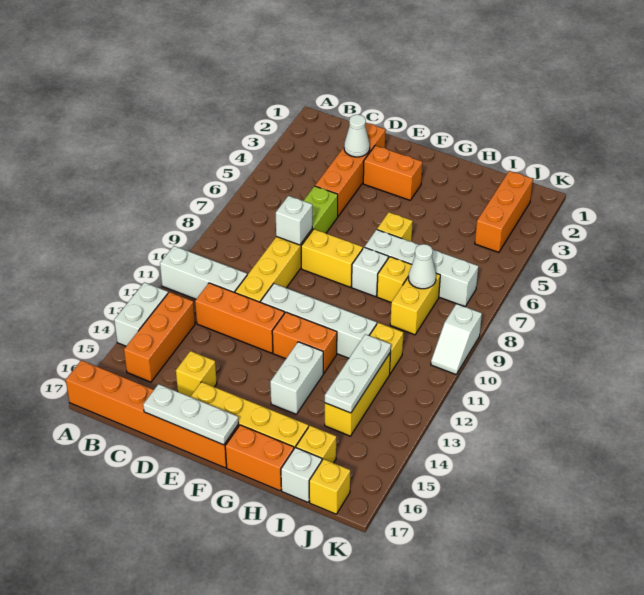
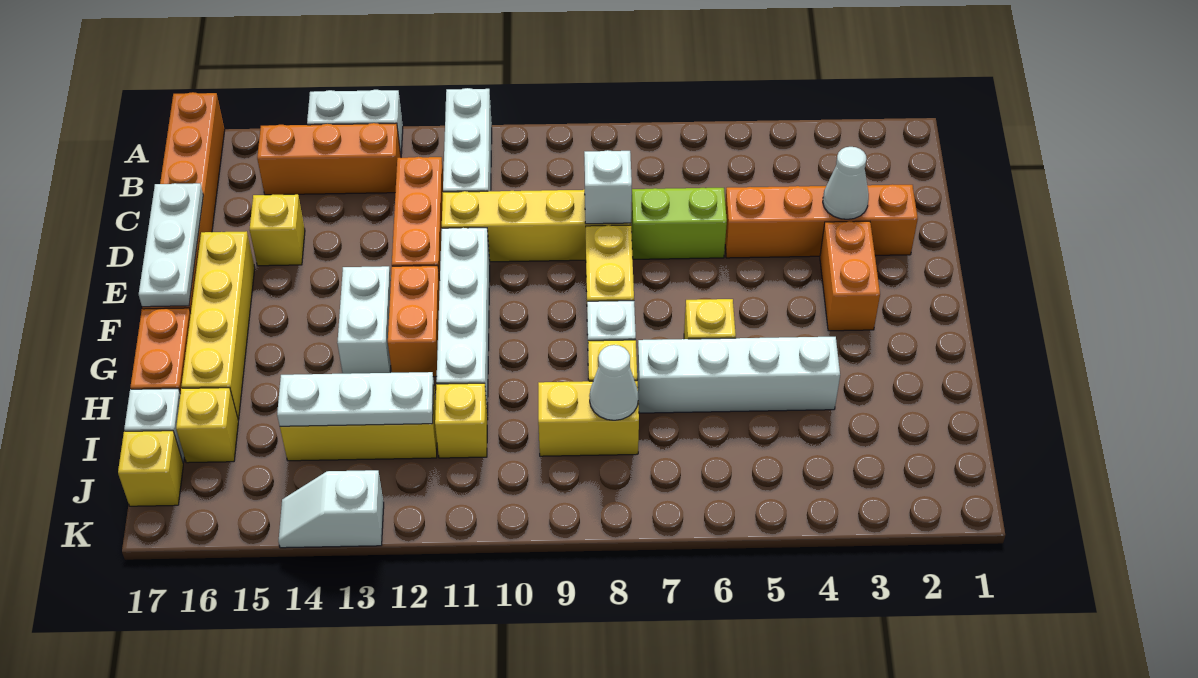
white brick G7:J7 level 1 -> white brick H4:H7 level 1
white brick G13:G14 level 1 -> white brick F13:G13 level 1
orange brick J2:J4 level 1 -> none
white slope K9:K10 level 1 top 9 -> white slope K13:K14 level 1 top 13

